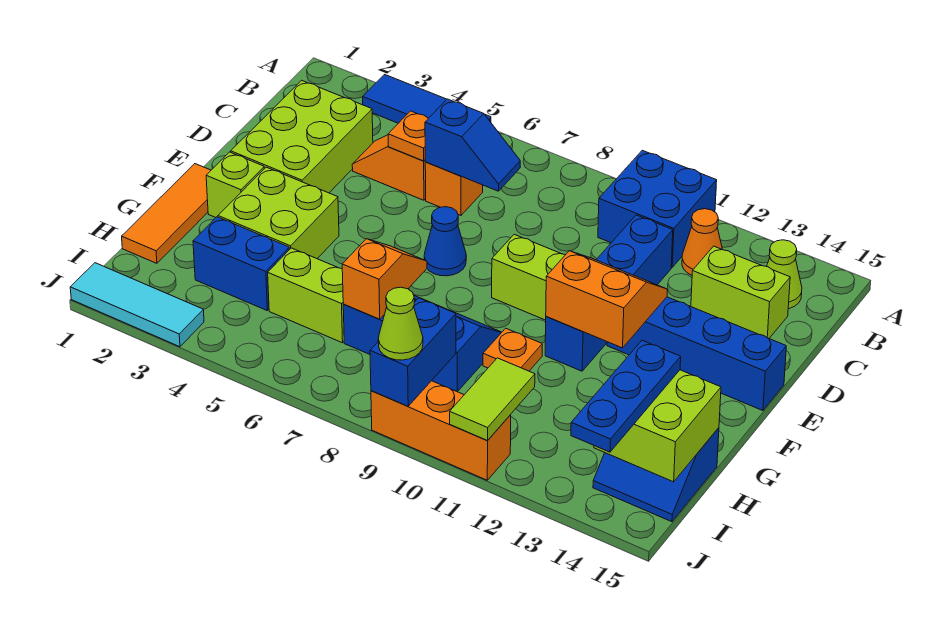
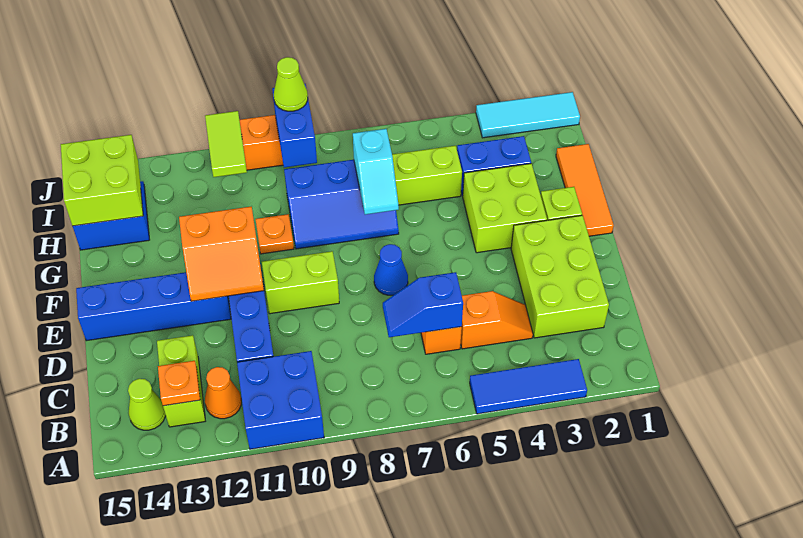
orange plate C5 level 2 -> orange plate B13 level 2
lime brick C13:C14 level 1 -> lime brick B13:C13 level 1
orange slope G7:H7 level 2 top H -> cyan slope G7:H7 level 2 top H
blue plate H14:J14 level 3 -> none

